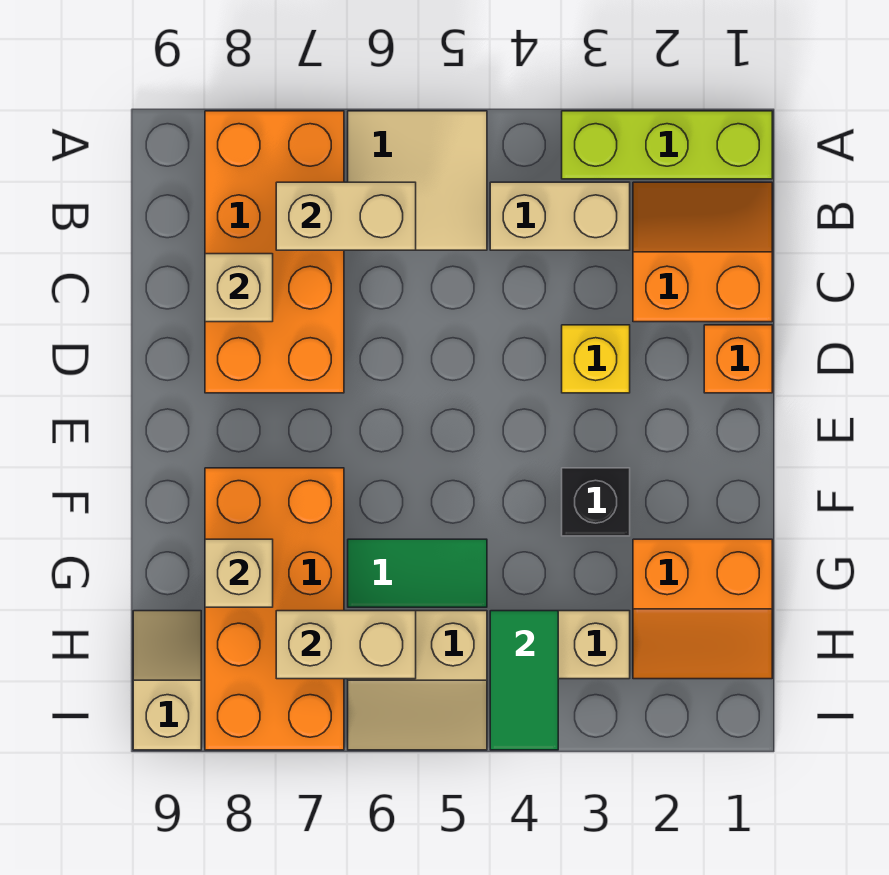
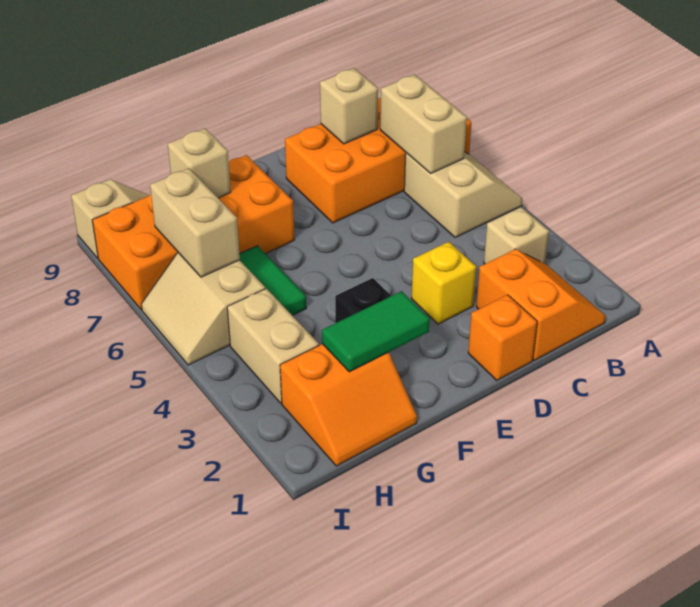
lime brick A1:A3 level 1 -> none
tan tile A5:B6 level 1 -> tan slope A5:B6 level 1 top B
tan brick B3:B4 level 1 -> tan brick B3 level 1
orange slope G1:H2 level 1 top G -> orange slope G1:H2 level 1 top 2
green tile H4:I4 level 2 -> green tile F2:G2 level 2

